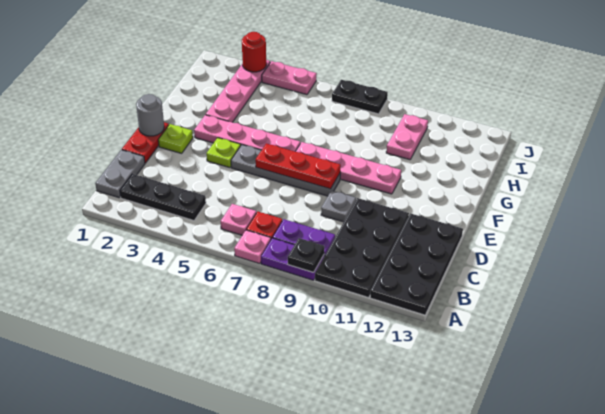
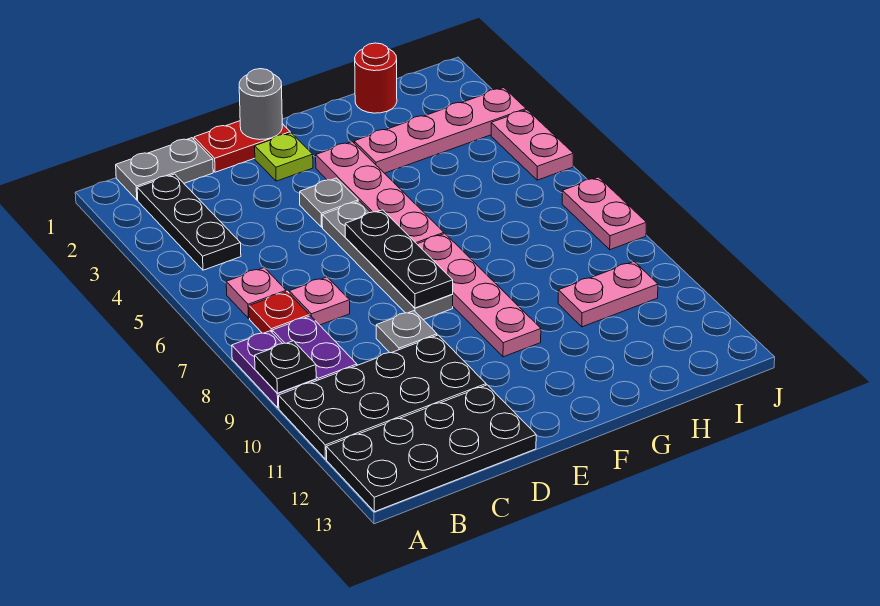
pink plate A7 level 1 -> pink plate C7 level 1
lime plate E4 level 1 -> grey plate E4 level 1
red plate E6:E8 level 2 -> black plate E6:E8 level 2
red round brick J3 level 2 -> red round brick H1 level 1
black plate J7:J8 level 1 -> pink plate J7:J8 level 1

